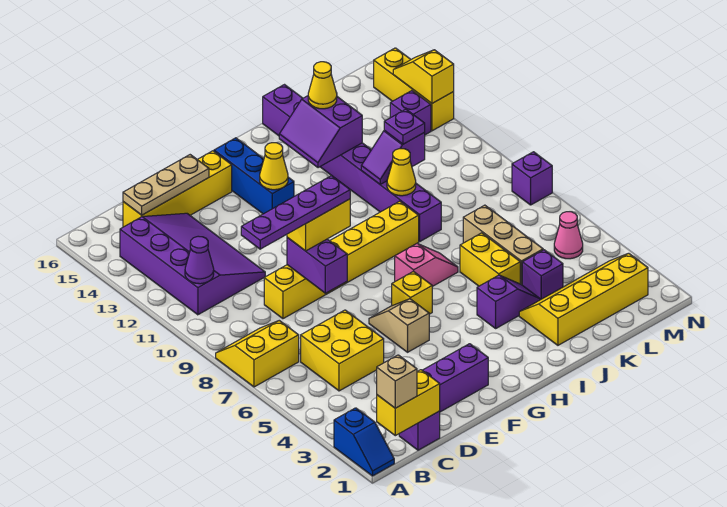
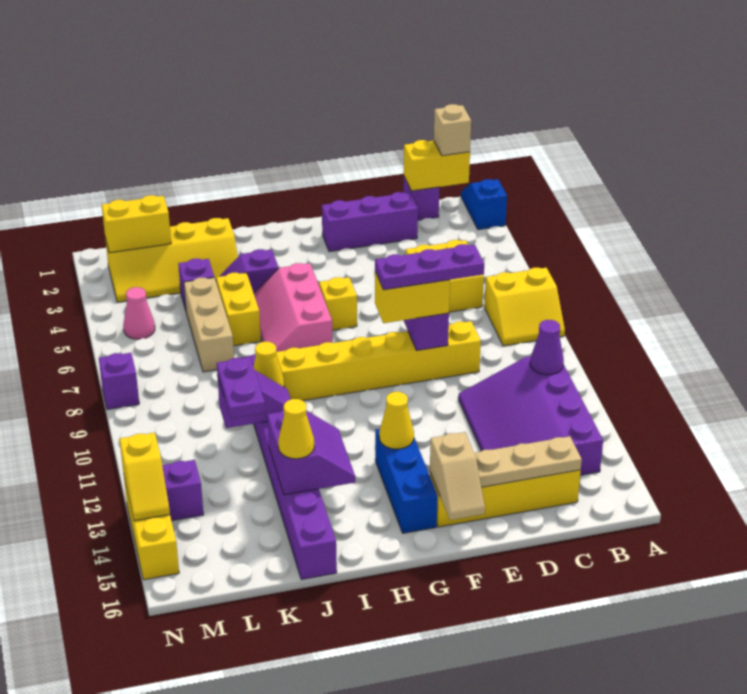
purple plate C9:F9 level 4 -> purple plate D9:F9 level 4
tan slope F5:F6 level 1 top 5 -> tan slope F15:F16 level 2 top 15
pink slope H7:I7 level 1 top H -> pink slope H5:I7 level 1 top H
purple plate K11 level 3 -> purple plate K11:K12 level 3
none -> yellow brick L2:M2 level 2

